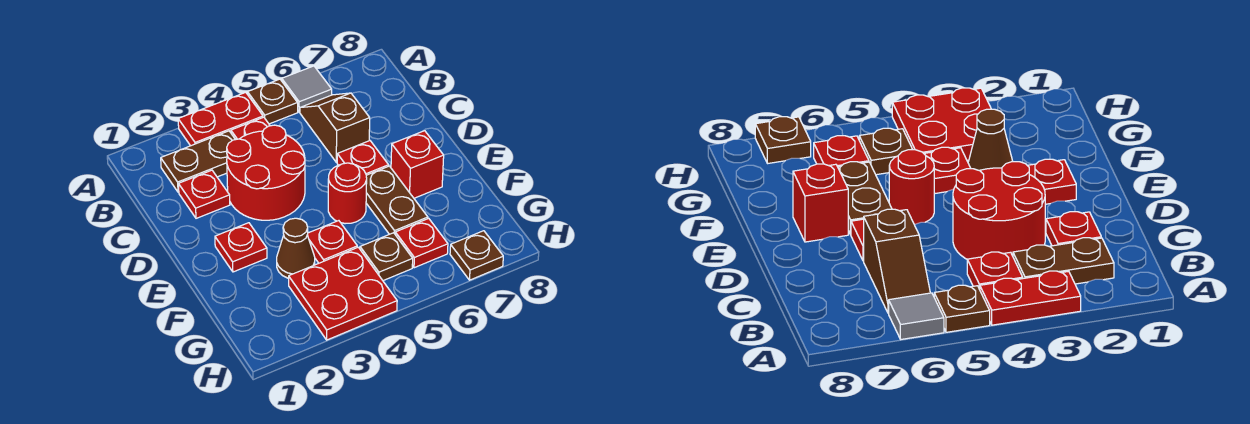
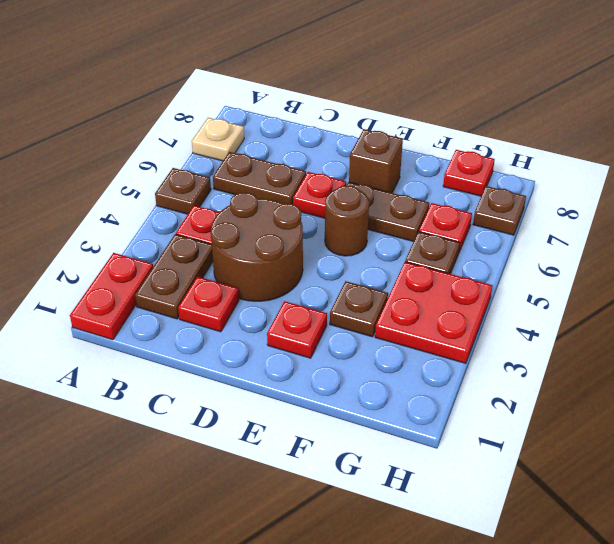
red plate A3:A4 level 1 -> red plate A1:A2 level 1
grey tile A6 level 1 -> none
none -> tan plate A7 level 1
brown slope B6:C6 level 1 top C -> brown plate B6:C6 level 1
red round brick C3:D4 level 1 -> brown round brick C3:D4 level 1
red round brick E5 level 1 -> brown round brick E5 level 1
red brick E7 level 1 -> brown brick E7 level 1
brown cone F3 level 1 -> brown plate F3 level 1
red plate F4 level 1 -> red plate G8 level 1

